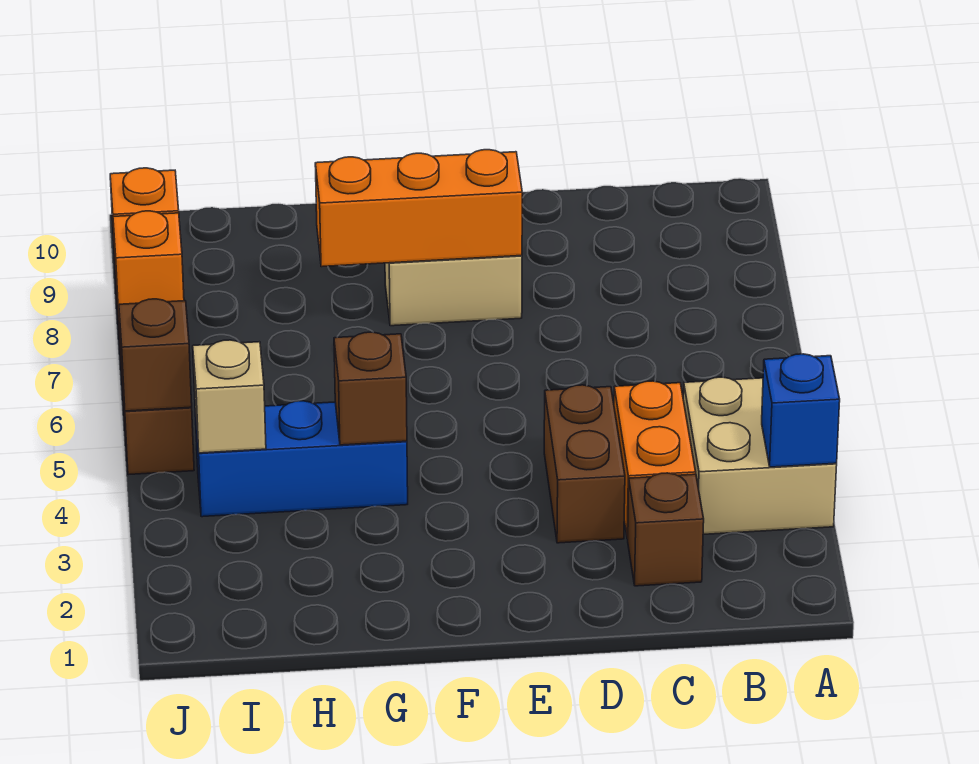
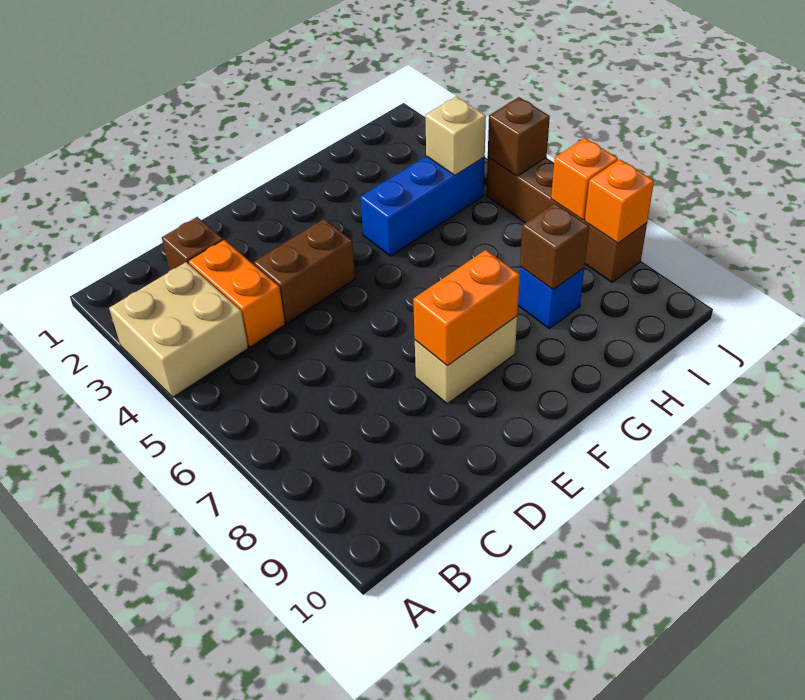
blue brick A3 level 2 -> blue brick H8 level 1
brown brick D3:D4 level 1 -> brown brick D4:E4 level 1
orange brick E8:G8 level 2 -> orange brick E8:F8 level 2
brown brick G4 level 2 -> brown brick H8 level 2

